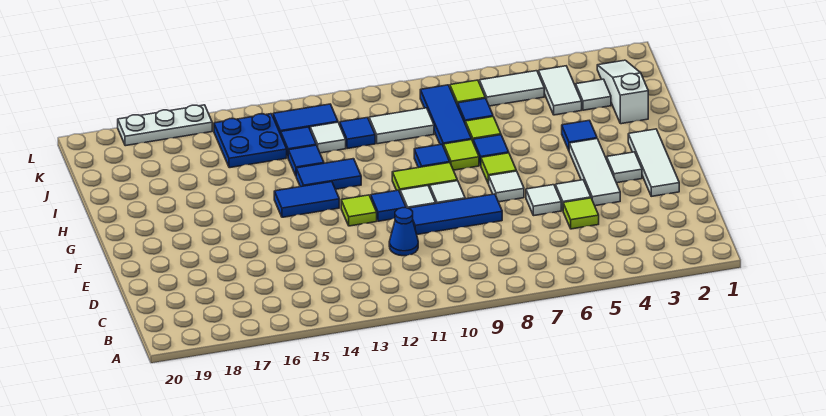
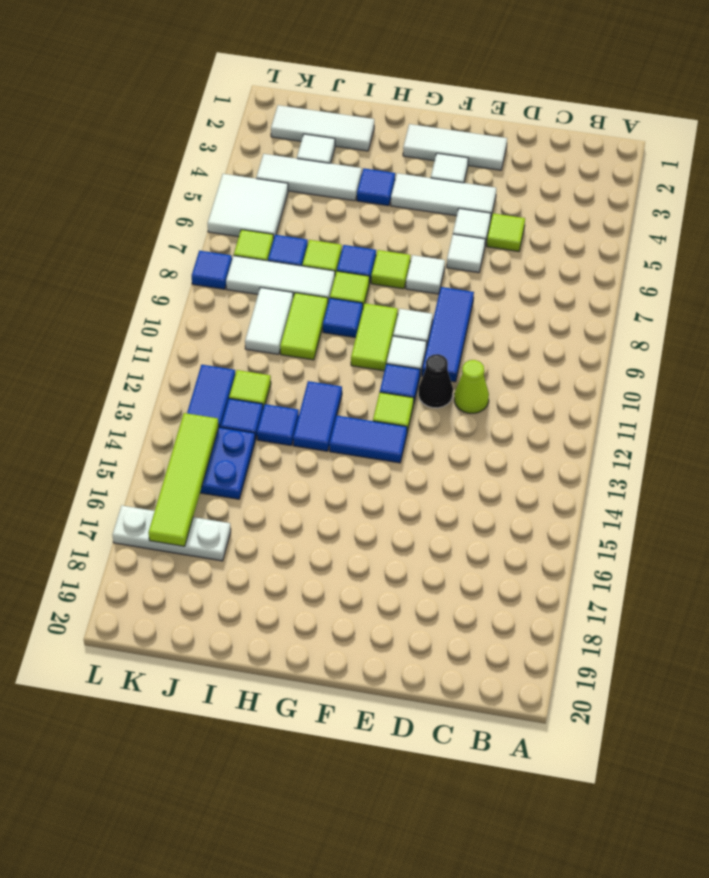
blue cone D11 level 1 -> lime cone D11 level 1
none -> black cone E11 level 1
blue tile G13:G14 level 1 -> blue tile F13:G13 level 1
white slope I2:K2 level 1 top I -> white tile I2:K2 level 1
blue tile I8:K8 level 1 -> white tile I8:K8 level 1
none -> lime tile I9:I10 level 1
white tile J4:K4 level 1 -> white tile I4:K4 level 1
blue tile J11 level 1 -> blue tile L8 level 1
white tile J12 level 1 -> lime tile J12 level 1
white tile K5:K6 level 1 -> white tile K5:L6 level 1
none -> lime tile K14:K17 level 2
white plate L16:L18 level 1 -> white plate J17:L17 level 1

